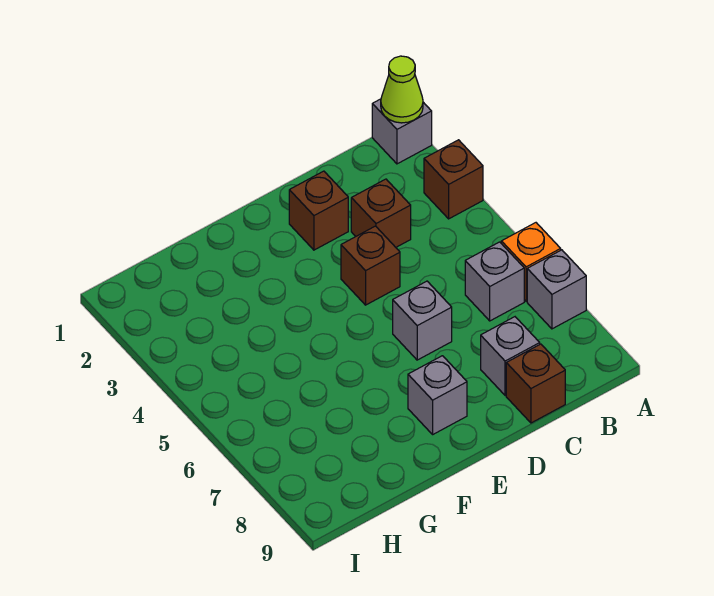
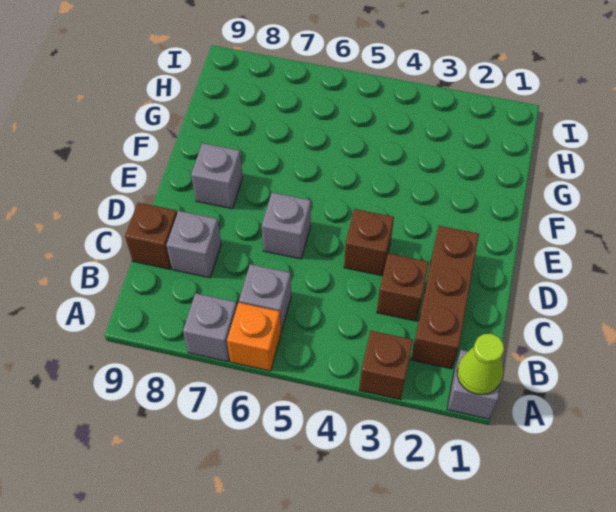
brown brick D2 level 1 -> brown brick B2:D2 level 1

